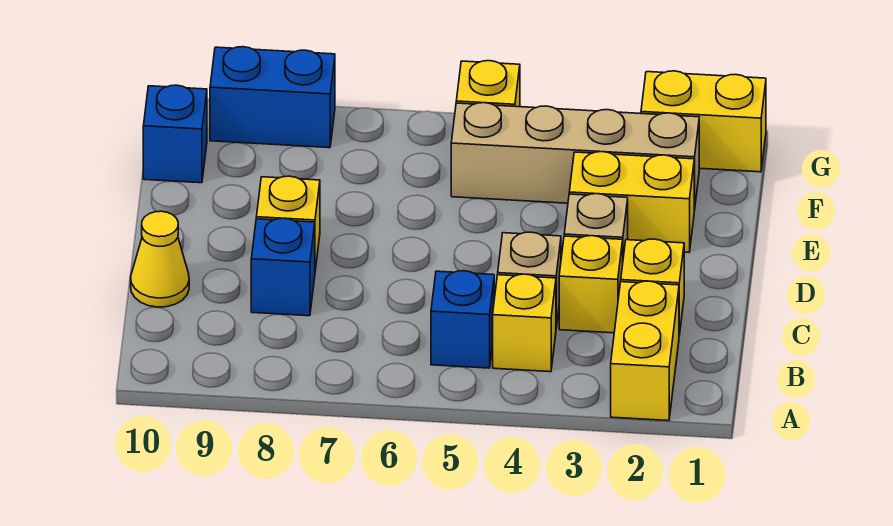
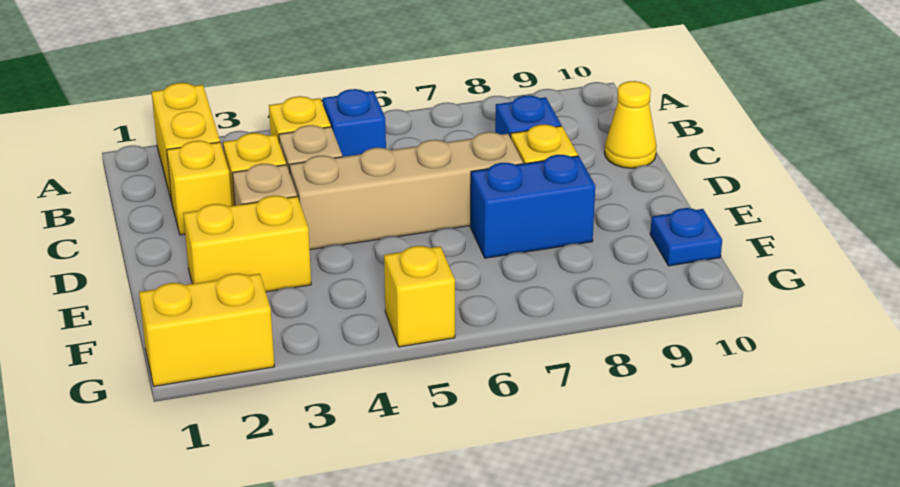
tan brick F2:F5 level 1 -> tan brick D4:D7 level 1
blue brick F10 level 1 -> blue plate F10 level 1
blue brick G8:G9 level 1 -> blue brick E7:E8 level 1

